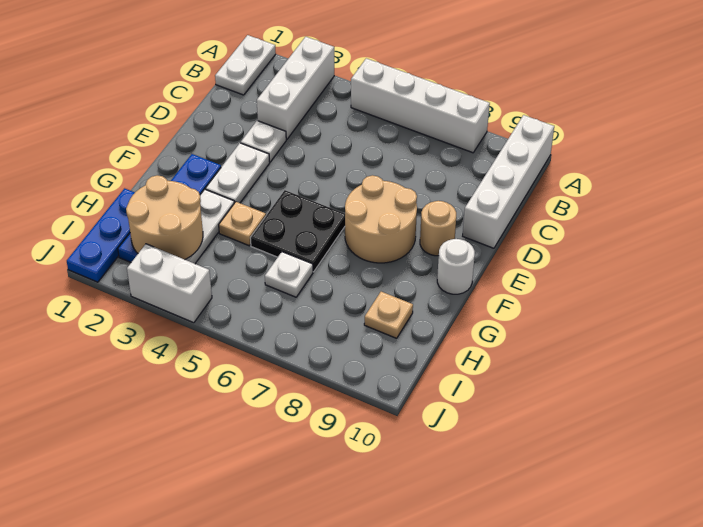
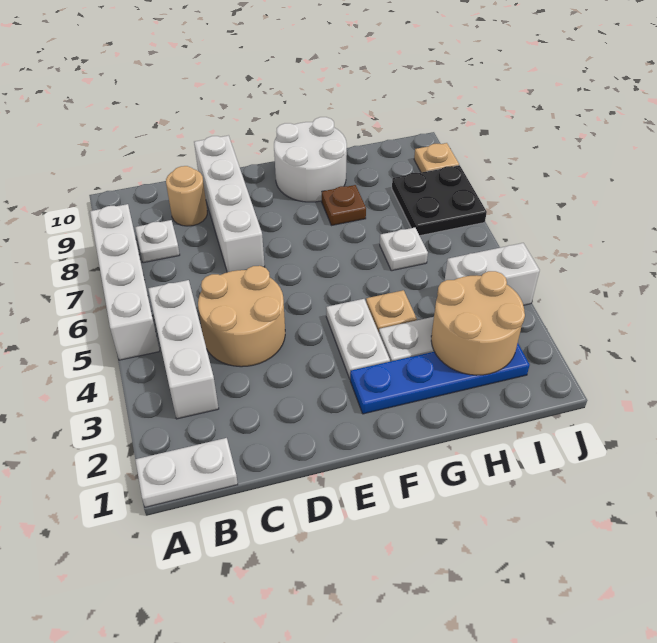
white brick A3:C3 level 1 -> white brick B3:B5 level 1
white brick A10:D10 level 1 -> white brick D7:D10 level 1
white plate D3 level 1 -> white plate B8 level 1
white plate E3:F3 level 1 -> white plate F3:F4 level 1
tan round brick E7:F8 level 1 -> tan round brick C4:D5 level 1
tan round brick E9 level 1 -> tan round brick C9 level 1
black plate F5:G6 level 1 -> black plate I7:J8 level 1
white round brick F10 level 1 -> white round brick F9:G10 level 1
none -> brown plate G8 level 1
blue plate H1:J1 level 1 -> none
tan plate H9 level 1 -> tan plate J9 level 1
white brick J3:J4 level 1 -> white brick I4:J4 level 1

